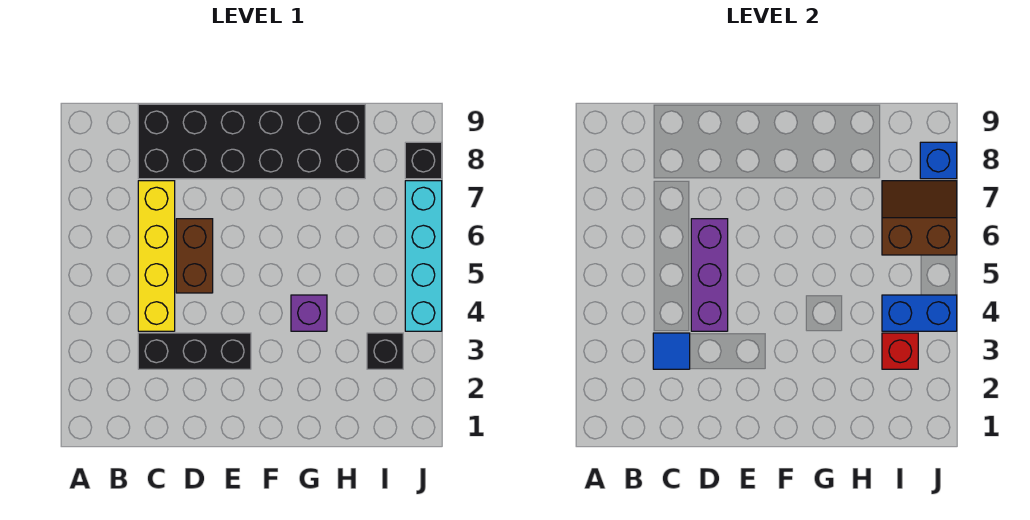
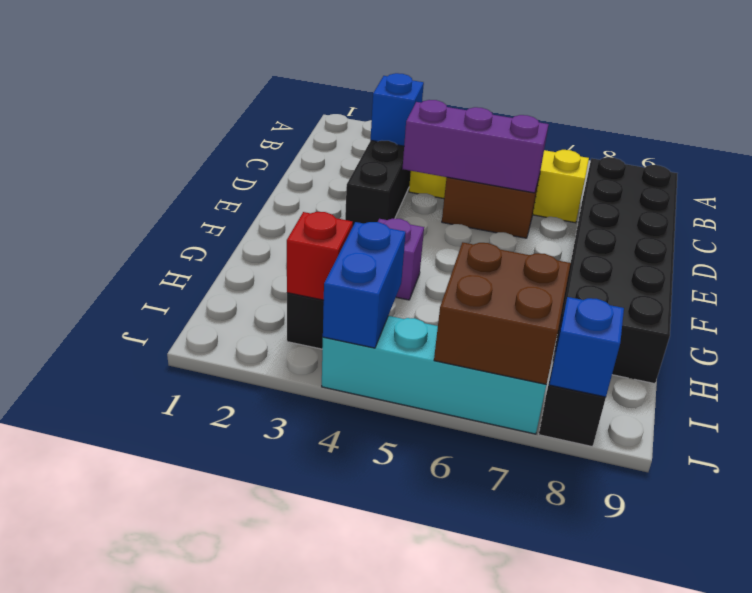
blue tile C3 level 2 -> blue brick C3 level 2
brown slope I6:J7 level 2 top 6 -> brown brick I6:J7 level 2

